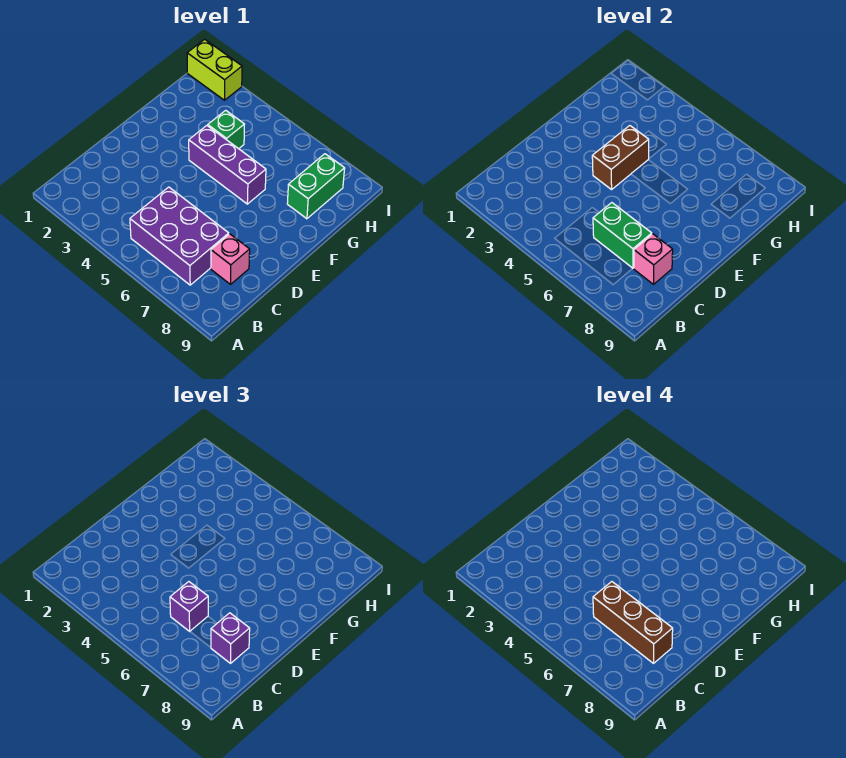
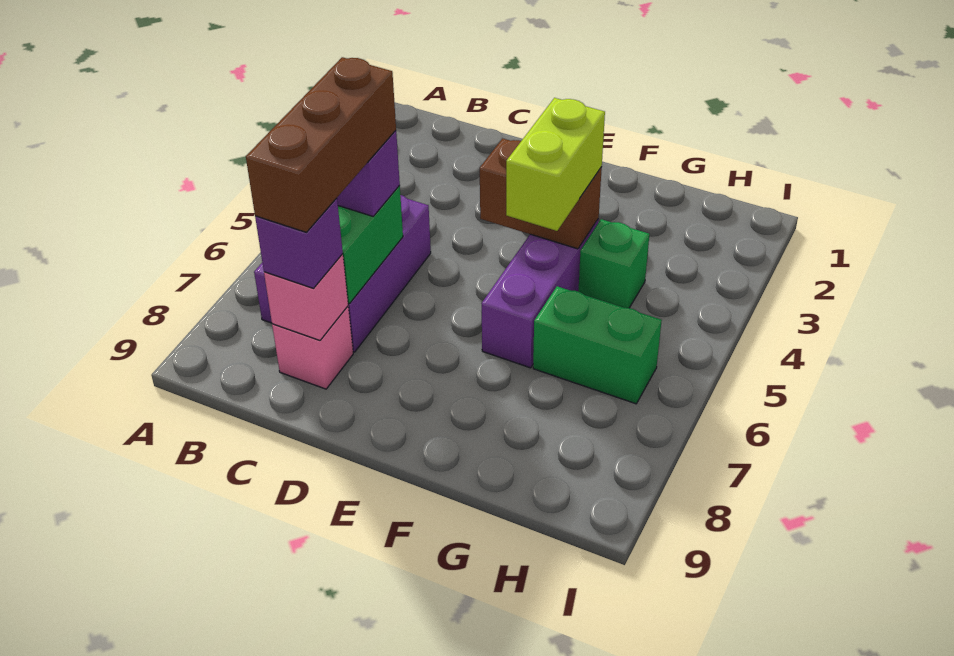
green brick G8:H8 level 1 -> green brick G6:H6 level 1
lime brick I1:I2 level 1 -> lime brick F4:F5 level 3

